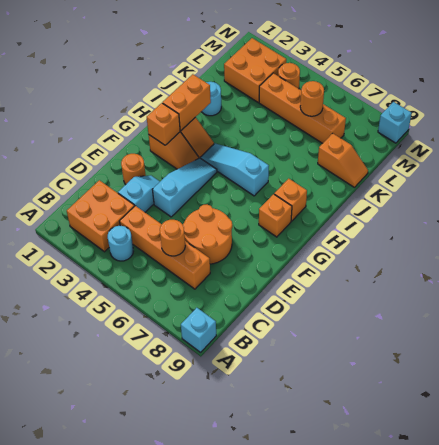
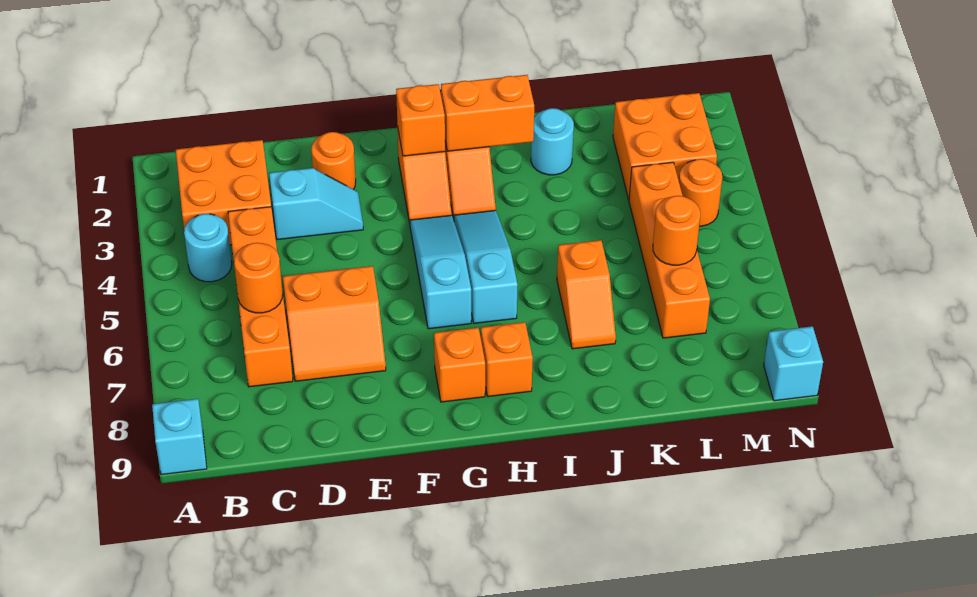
orange round brick D6:E7 level 1 -> orange slope D6:E7 level 1 top 6
cyan slope E4:G4 level 1 top E -> cyan slope G4:G6 level 1 top 6
orange slope K8:K9 level 1 top 8 -> orange slope J6:J7 level 1 top 6

